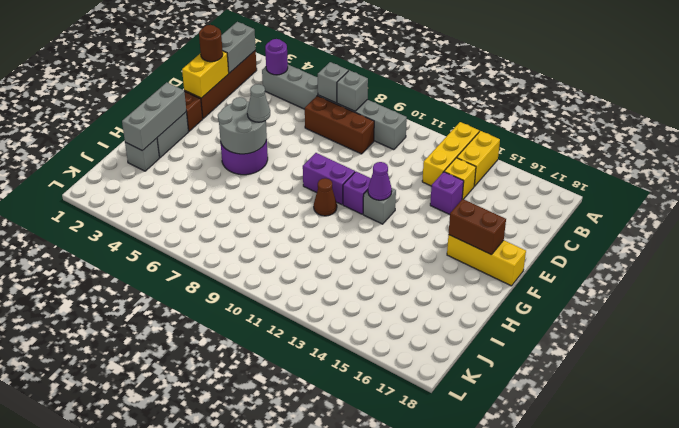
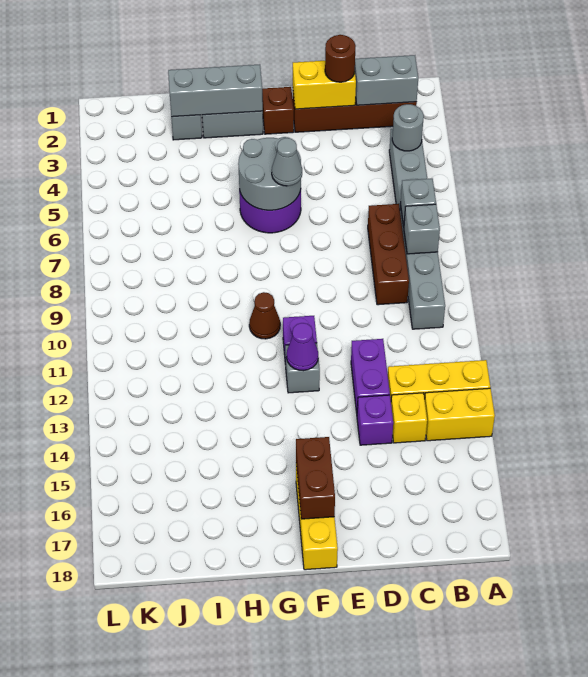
purple round brick B4 level 2 -> grey round brick B4 level 2
purple brick F9:F10 level 1 -> purple brick D12:D13 level 1

